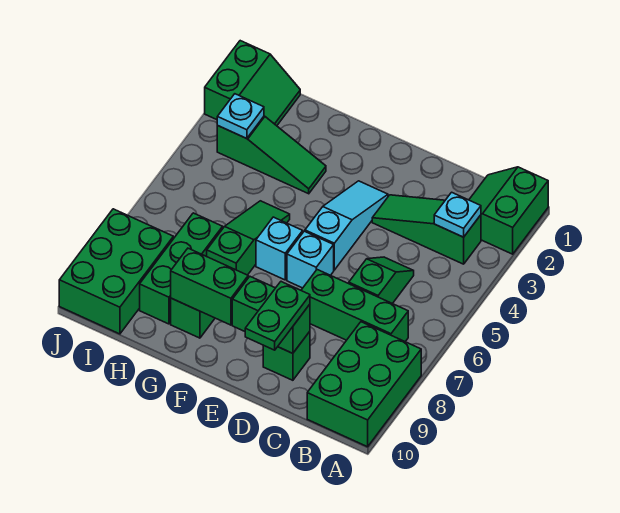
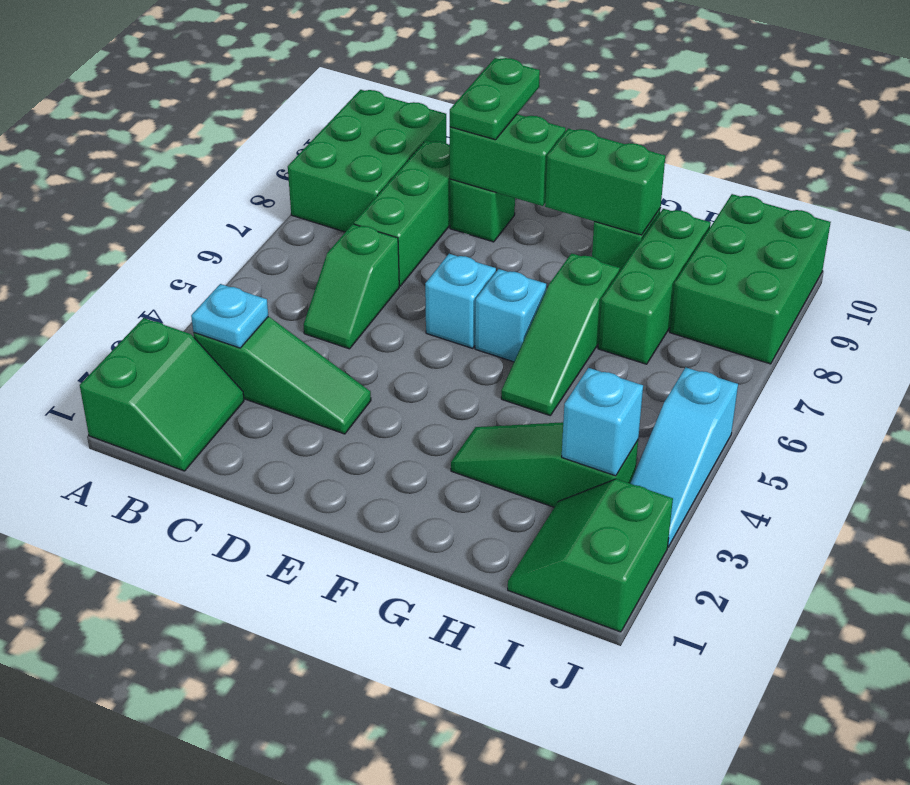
green brick B7:D7 level 1 -> green brick C7:C9 level 1
cyan slope E3:E5 level 1 top 5 -> cyan slope J3:J5 level 1 top 5
cyan plate I3 level 2 -> cyan brick I3 level 2

